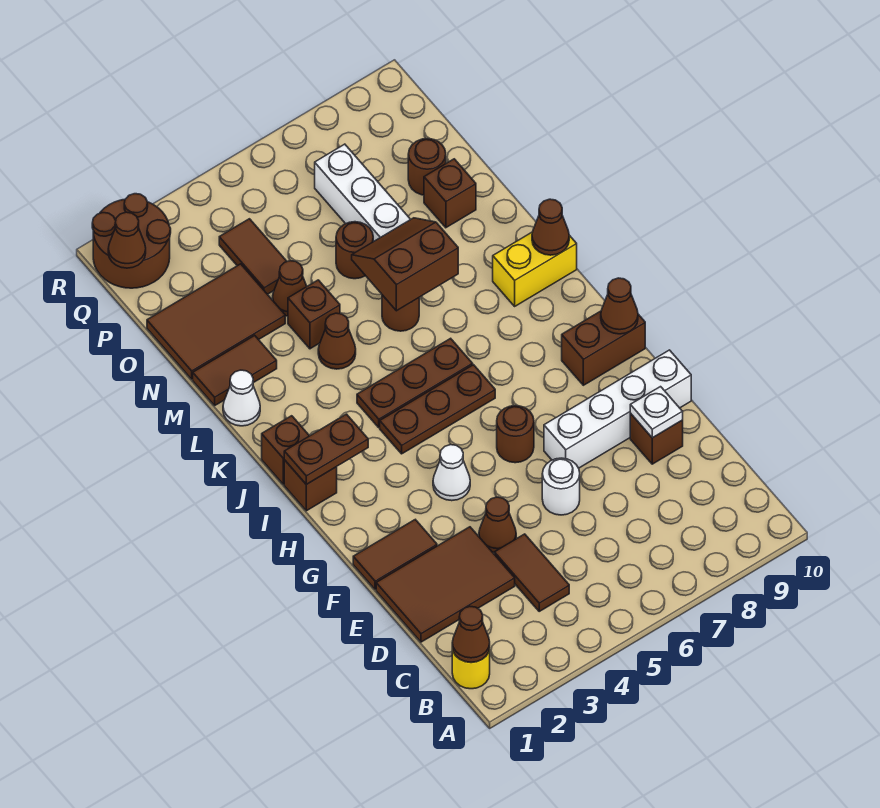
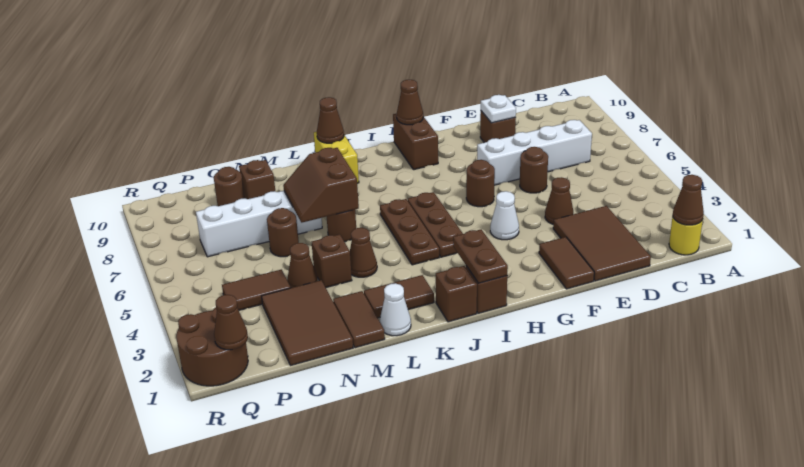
brown tile C4:D4 level 1 -> brown tile K2:L2 level 1
white round brick E6 level 1 -> brown round brick E6 level 1
white brick F7:F10 level 1 -> white brick C7:F7 level 1

